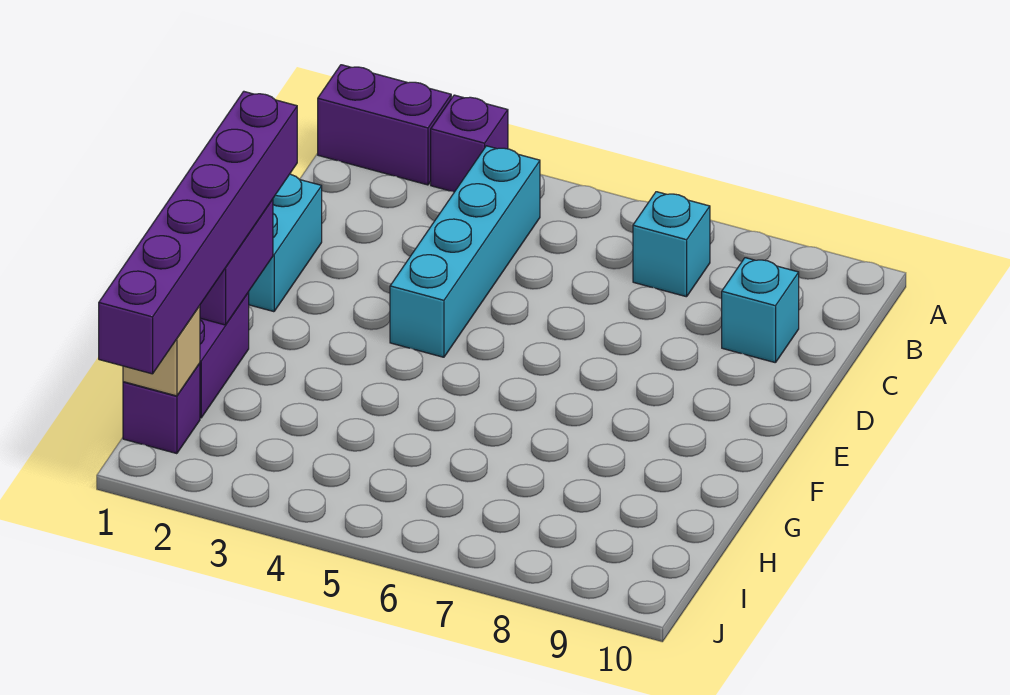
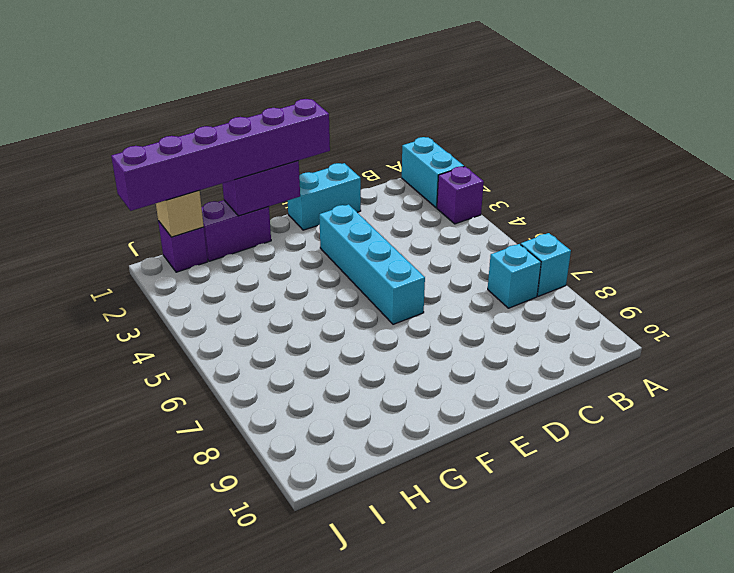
purple brick A1:A2 level 1 -> cyan brick A1:A2 level 1
cyan brick B4:E4 level 1 -> cyan brick E3:E6 level 1
cyan brick C9 level 1 -> cyan brick A7 level 1

